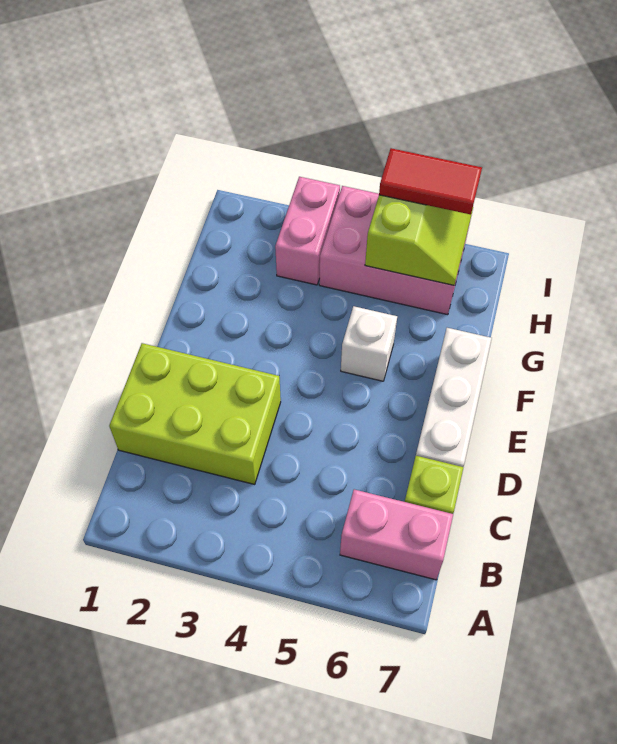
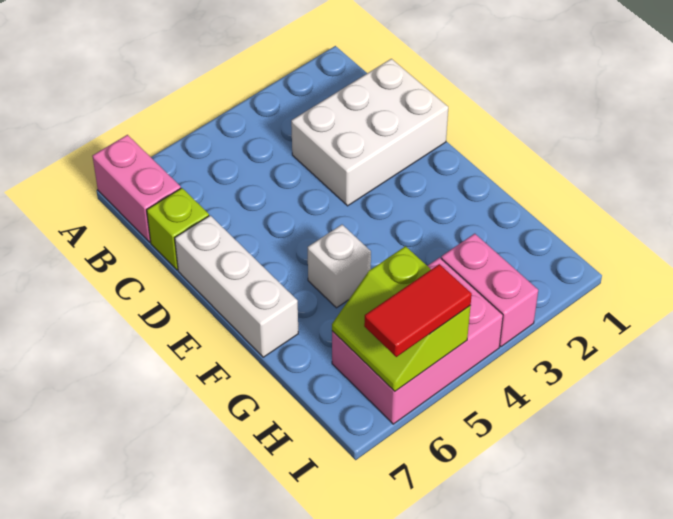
pink brick B6:B7 level 1 -> pink brick A7:B7 level 1
lime brick C1:D3 level 1 -> white brick C1:D3 level 1

